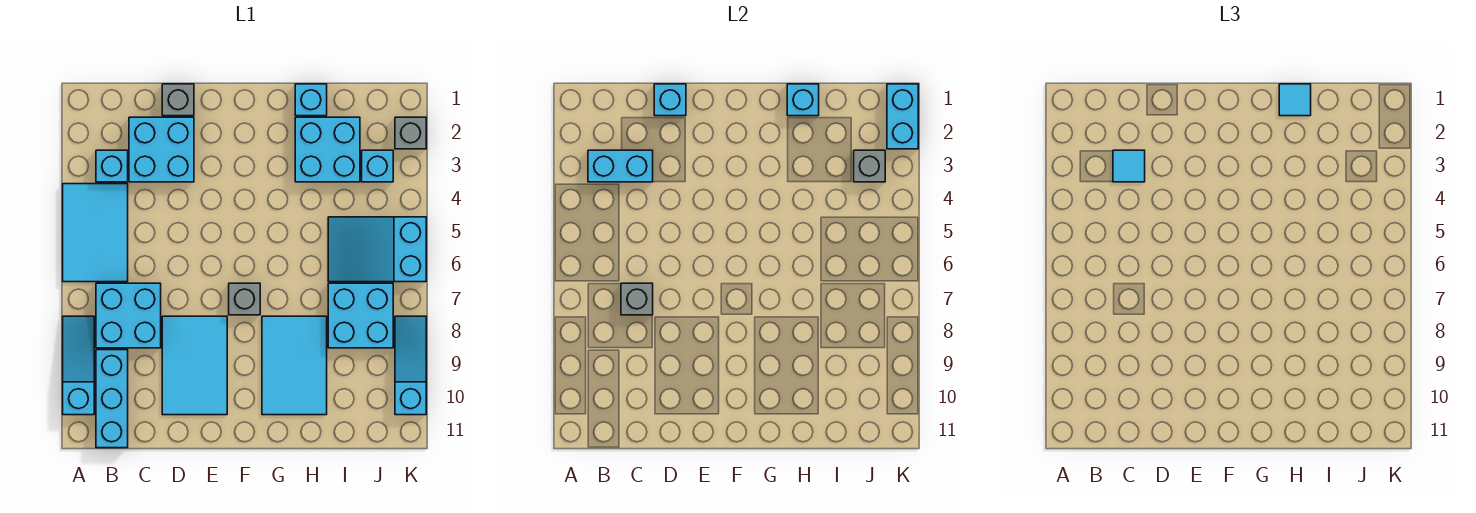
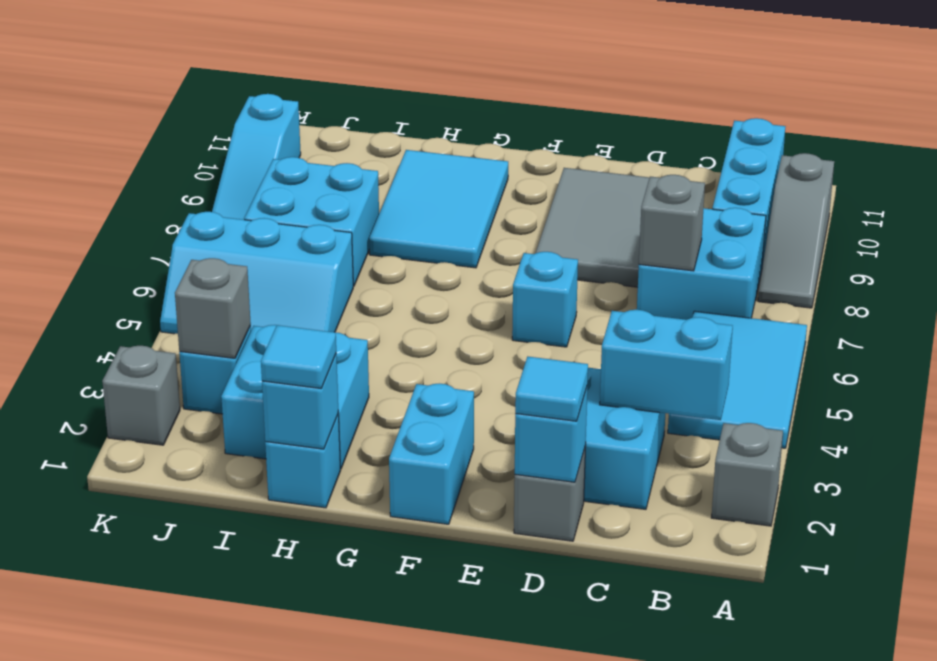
cyan slope A8:A10 level 1 top 10 -> grey slope A8:A10 level 1 top 10
cyan brick B3 level 1 -> cyan brick E6 level 1
cyan tile C3 level 3 -> cyan tile D1 level 3
cyan tile D8:E10 level 1 -> grey tile D8:E10 level 1
grey brick F7 level 1 -> grey brick A2 level 1
cyan slope I5:K6 level 1 top K -> cyan slope I5:K6 level 1 top 6
cyan brick K1:K2 level 2 -> cyan brick F1:F2 level 1

